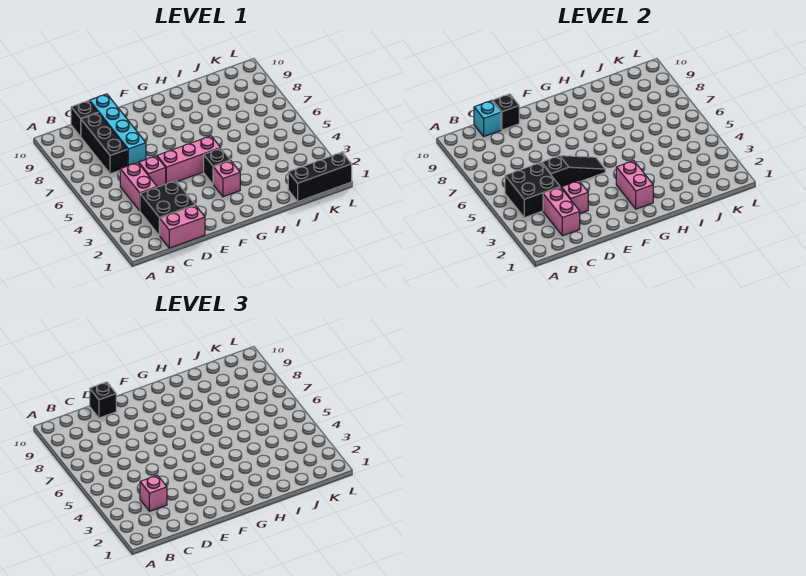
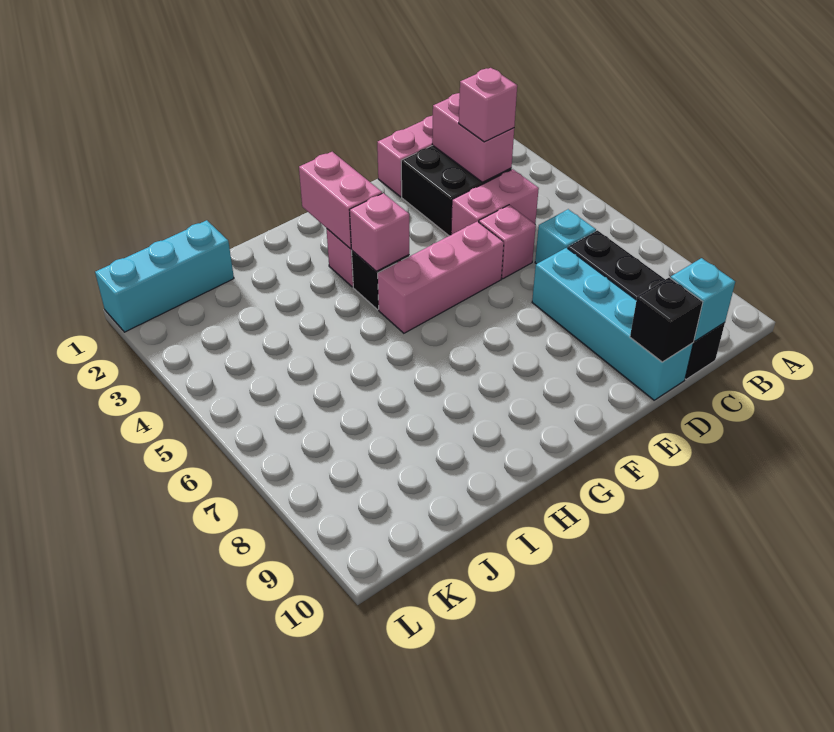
black brick B4:C5 level 2 -> none
pink brick C4:C5 level 1 -> pink brick C4:D4 level 1
none -> cyan brick C6 level 1
pink brick D3 level 2 -> pink brick G4 level 2
black slope D5:F5 level 2 top D -> none
black brick D10 level 3 -> none
black brick J1:L1 level 1 -> cyan brick J1:L1 level 1

